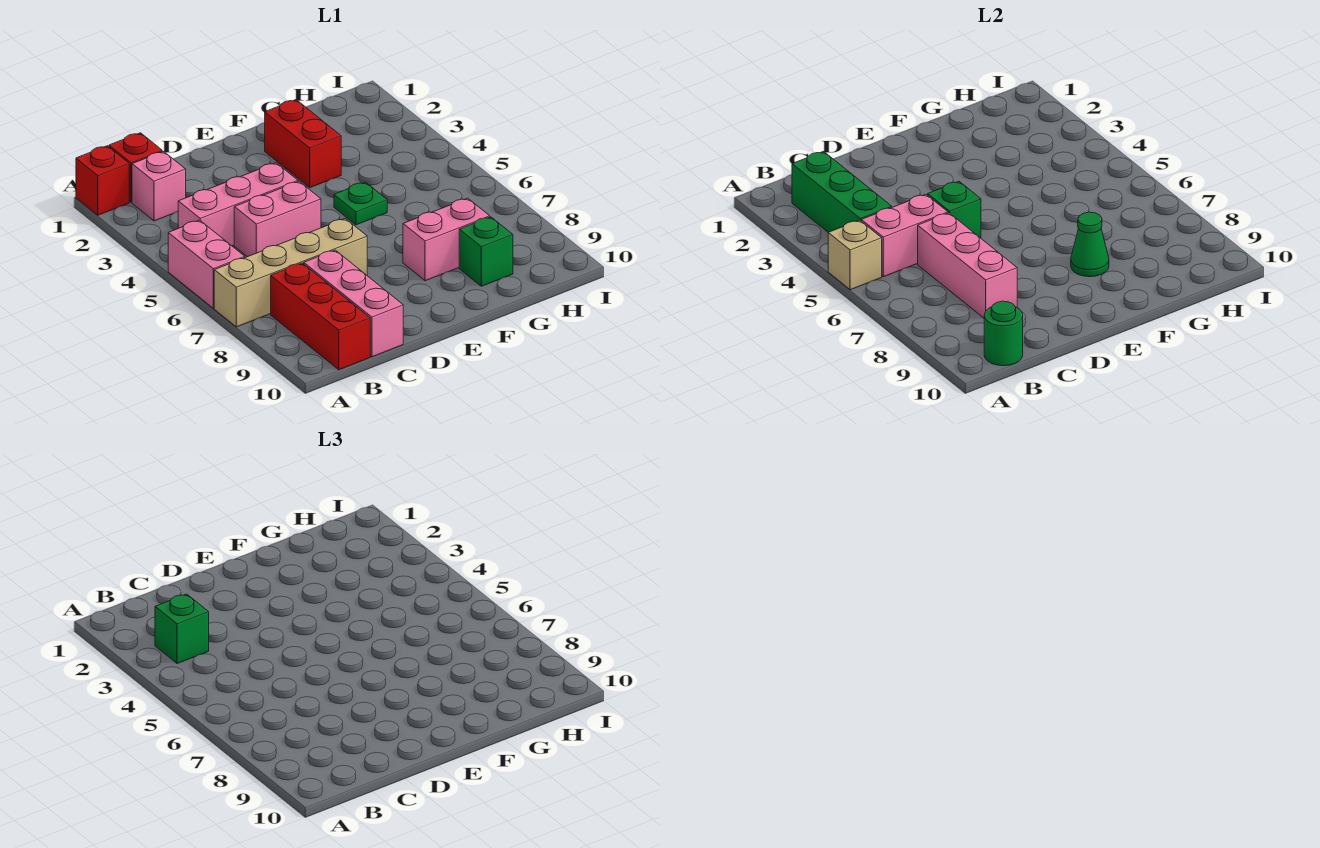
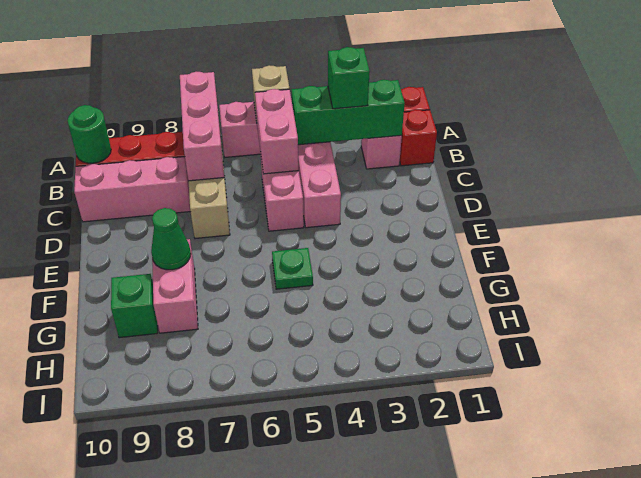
pink brick C6:C8 level 2 -> pink brick A7:C7 level 2
green brick D5 level 2 -> none
red brick F2:F3 level 1 -> none

